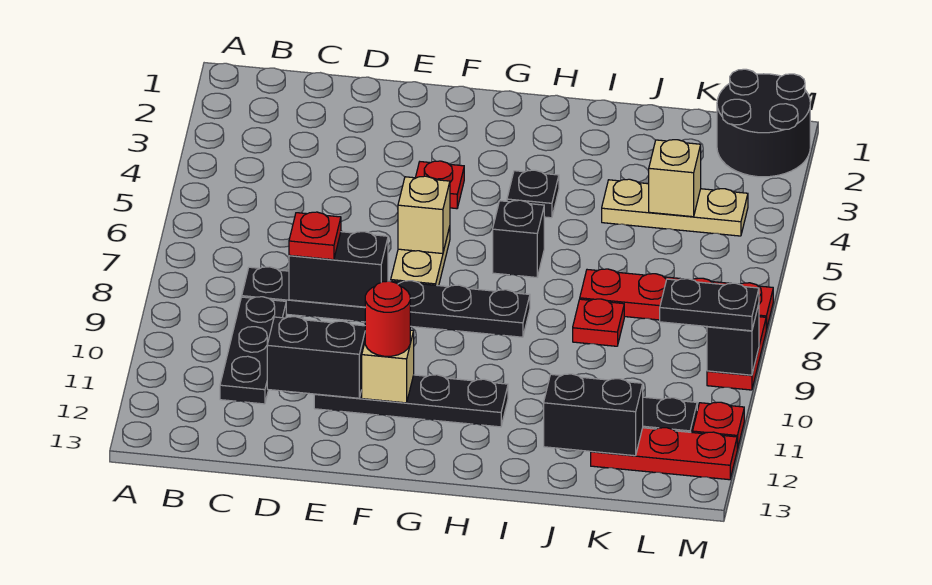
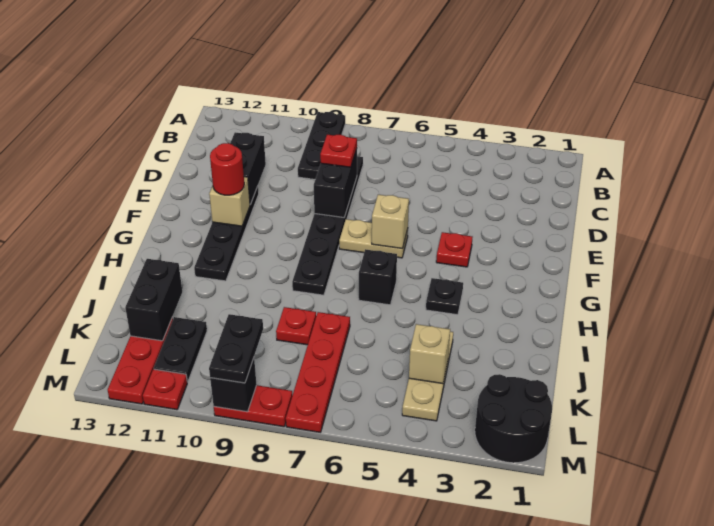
black plate C9:C11 level 1 -> black plate A9:C9 level 1

